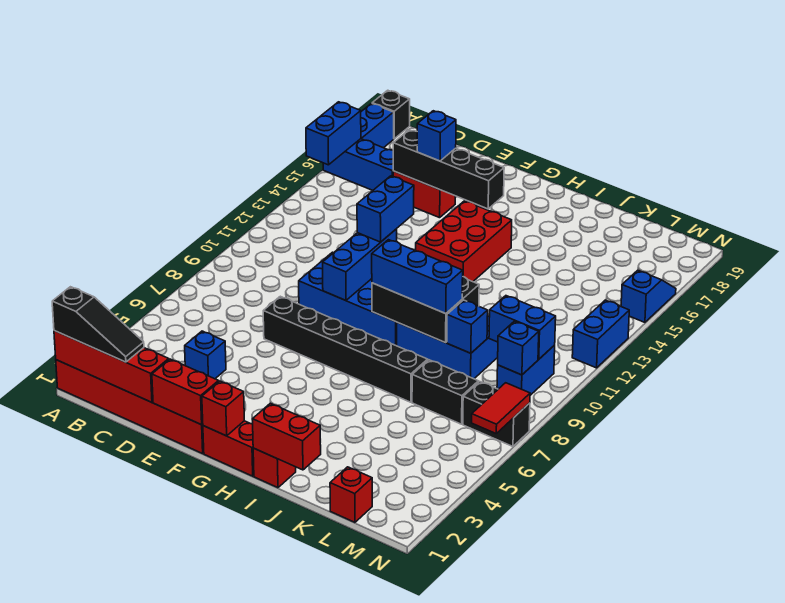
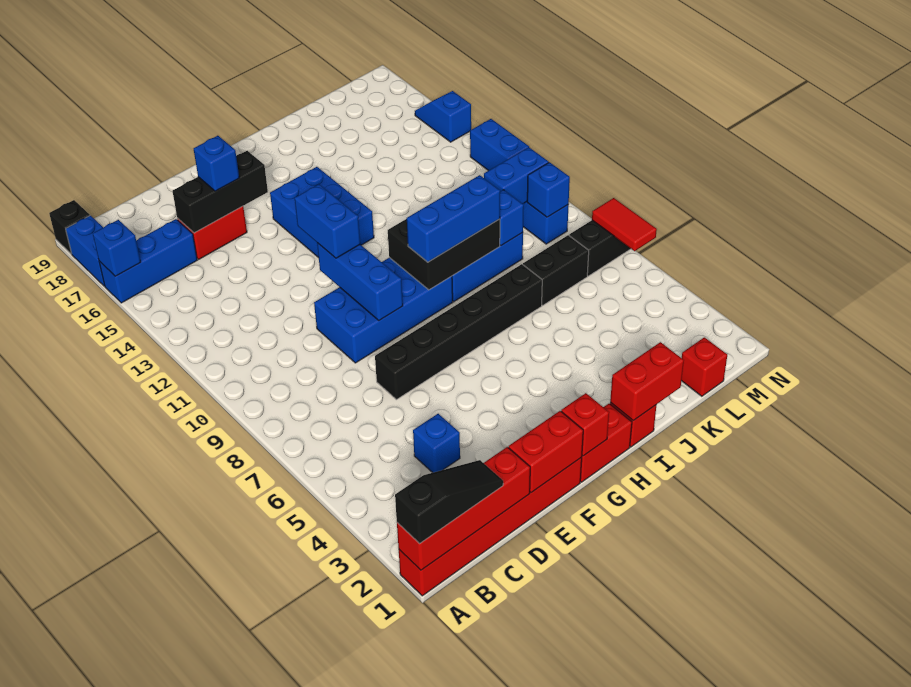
blue brick A15:A16 level 2 -> blue brick A16 level 2
black brick D16:G16 level 2 -> black brick D16:F16 level 2
red brick G13:H15 level 1 -> blue brick G13:H15 level 1

